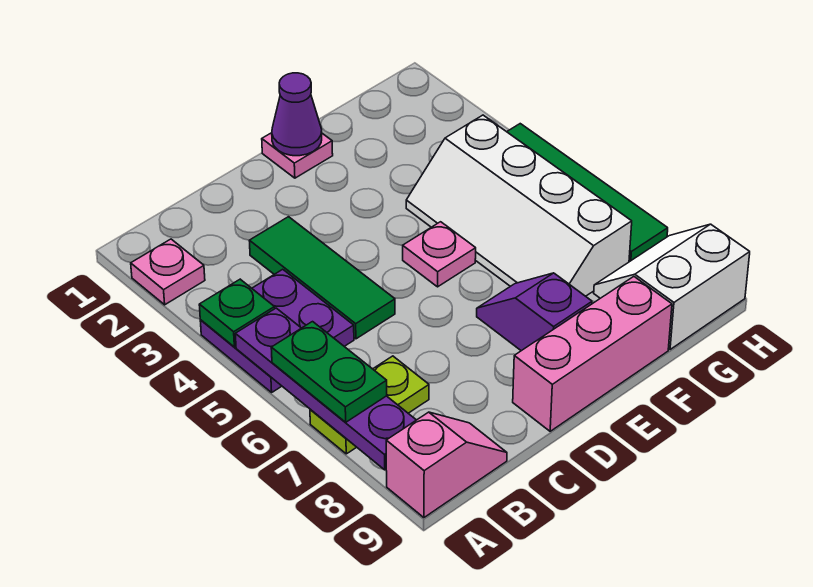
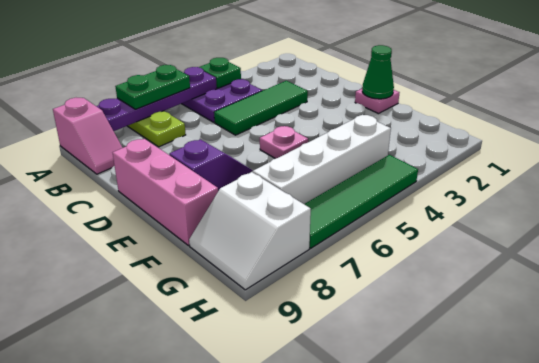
pink plate A2 level 1 -> none
purple cone E1 level 2 -> green cone E1 level 2
white slope G8:H9 level 1 top 9 -> white slope G8:H9 level 1 top 8

